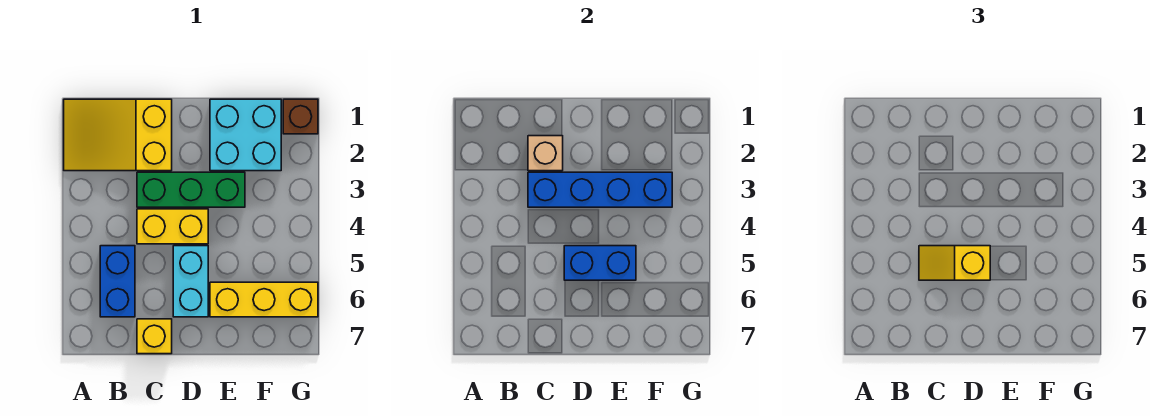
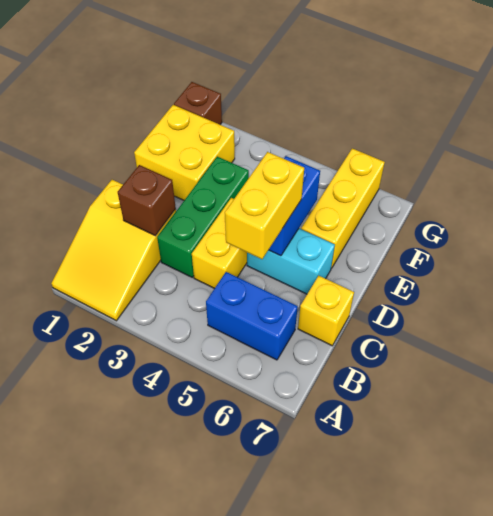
tan brick C2 level 2 -> brown brick C2 level 2
blue brick C3:F3 level 2 -> none
yellow slope C5:D5 level 3 top D -> yellow brick C5:D5 level 3
cyan brick E1:F2 level 1 -> yellow brick E1:F2 level 1

